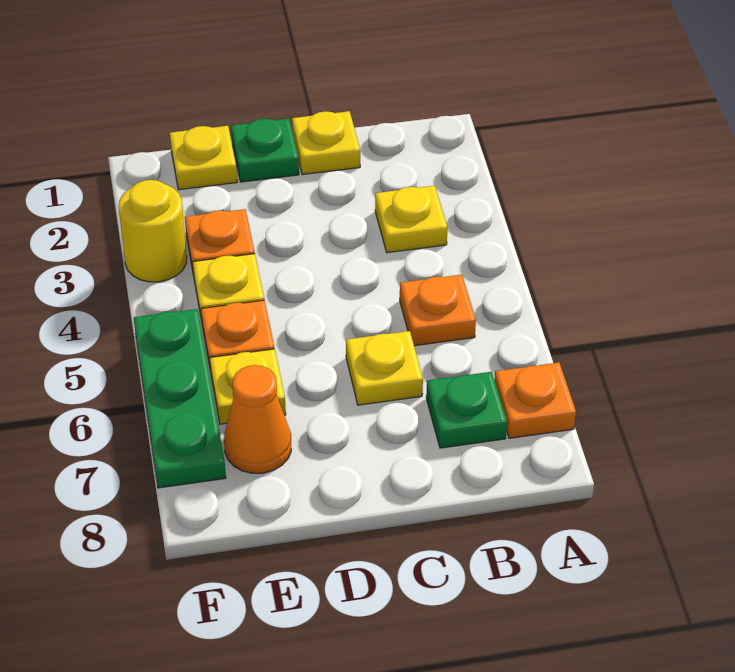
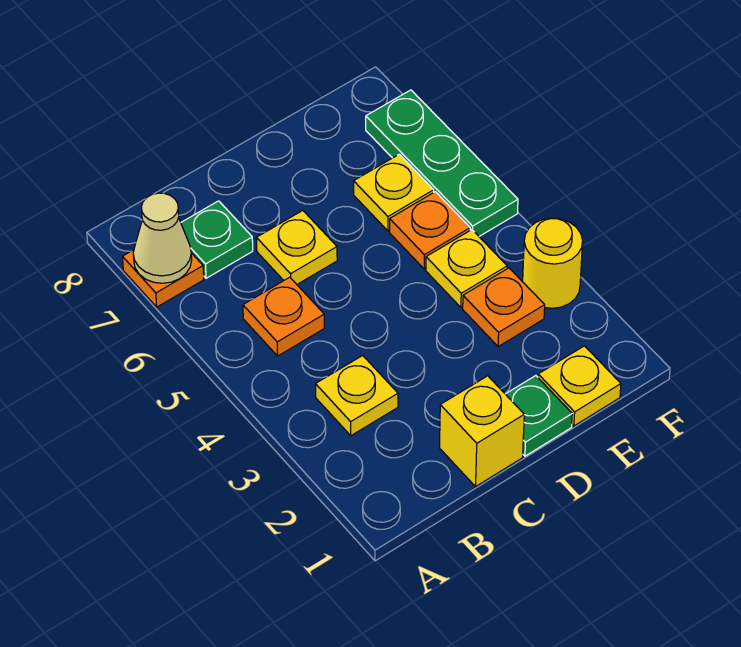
none -> tan cone A7 level 2
yellow plate C1 level 1 -> yellow brick C1 level 1
orange cone E7 level 1 -> none

